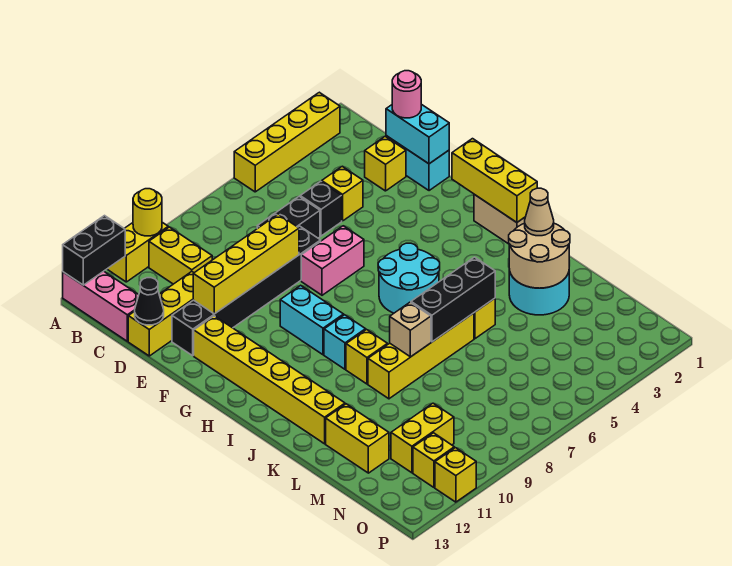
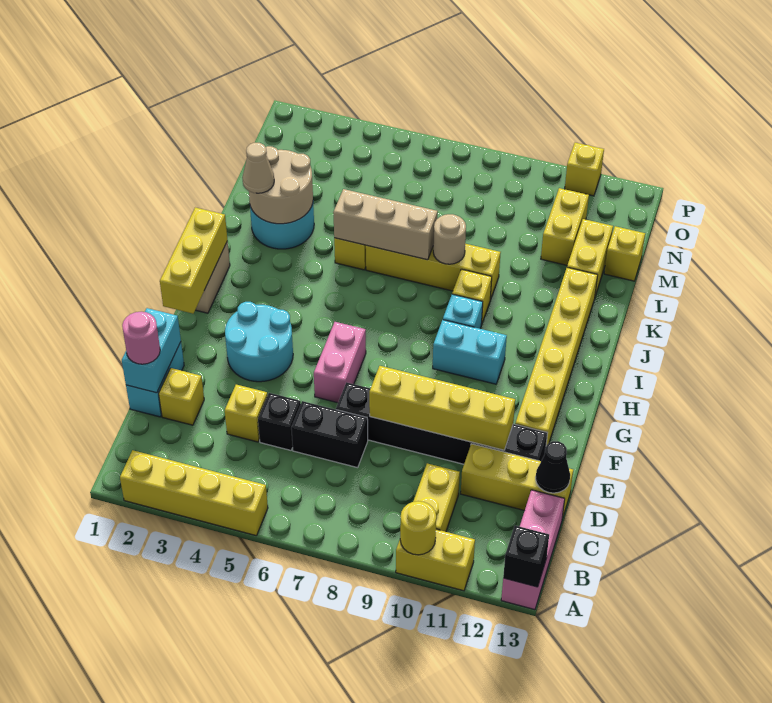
black brick A12:A13 level 2 -> black brick A13 level 2
pink brick F6:F7 level 1 -> pink brick F6:G6 level 1
cyan brick G9:H9 level 1 -> cyan brick H9:H10 level 1
cyan round brick H5:I6 level 1 -> cyan round brick F3:G4 level 1
black brick K5:K7 level 2 -> tan brick K5:K7 level 2
tan brick K8 level 2 -> tan round brick K8 level 2
yellow brick N10:N11 level 1 -> yellow brick M11:N11 level 1
yellow brick O11 level 1 -> yellow brick M13 level 1

